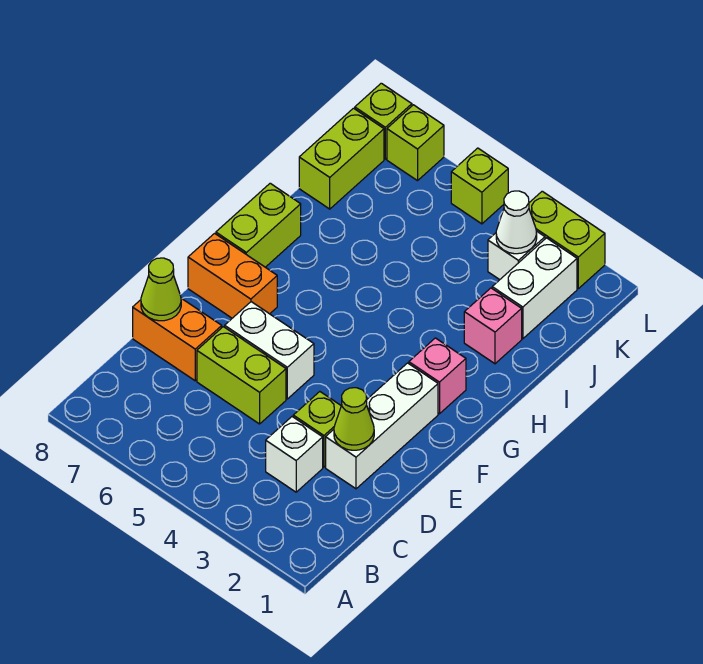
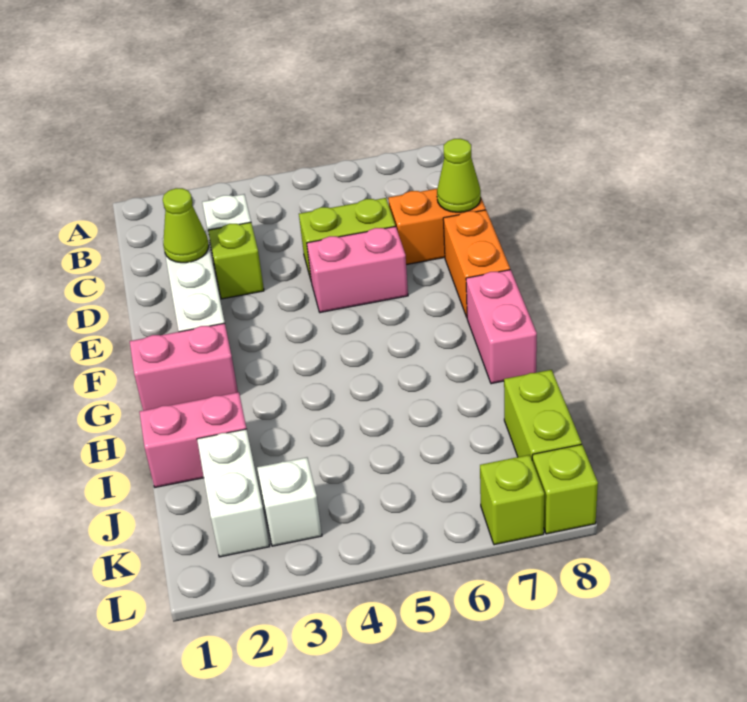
white brick E5:E6 level 1 -> pink brick E5:E6 level 1
orange brick F7:F8 level 1 -> orange brick E8:F8 level 1
pink brick G2 level 1 -> pink brick G1:G2 level 1
lime brick G8:H8 level 1 -> pink brick G8:H8 level 1
pink brick I2 level 1 -> pink brick I1:I2 level 1
white cone K3 level 2 -> none
lime brick L2:L3 level 1 -> none
lime brick L5 level 1 -> none

